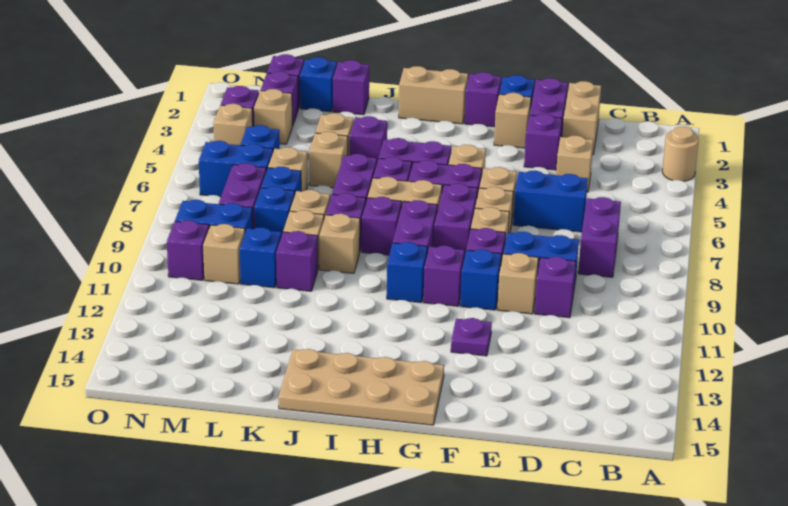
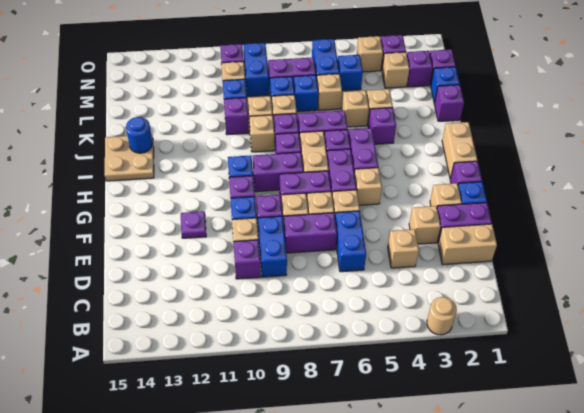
purple brick C7:C8 level 1 -> purple brick E7:E8 level 1
purple brick E3 level 1 -> tan brick E3 level 1
tan plate G14:J15 level 1 -> tan plate I14:J15 level 1
none -> blue round brick J14 level 2

